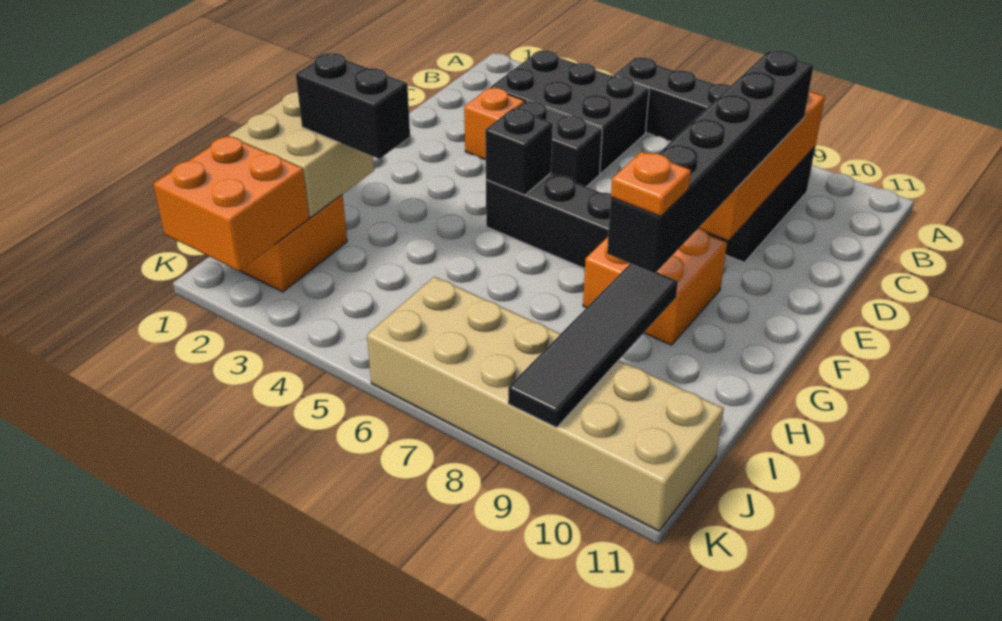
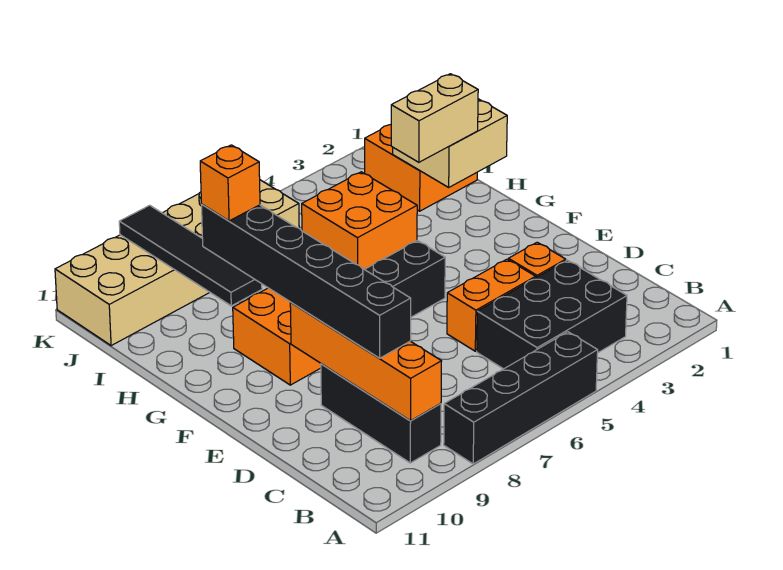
black brick D4:D5 level 1 -> orange brick D4:D5 level 1
black brick F5 level 2 -> none
black brick H2:H3 level 3 -> tan brick H2:H3 level 3
orange plate H9 level 4 -> orange brick H9 level 4
orange brick J1:K2 level 2 -> orange brick H4:I5 level 1

